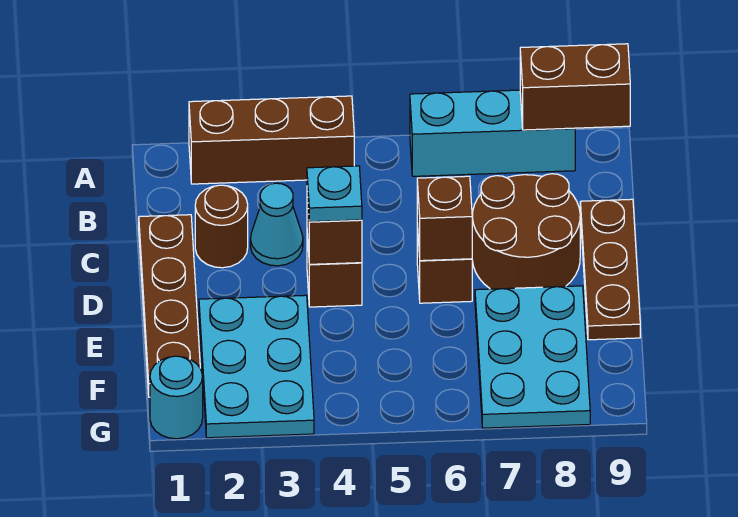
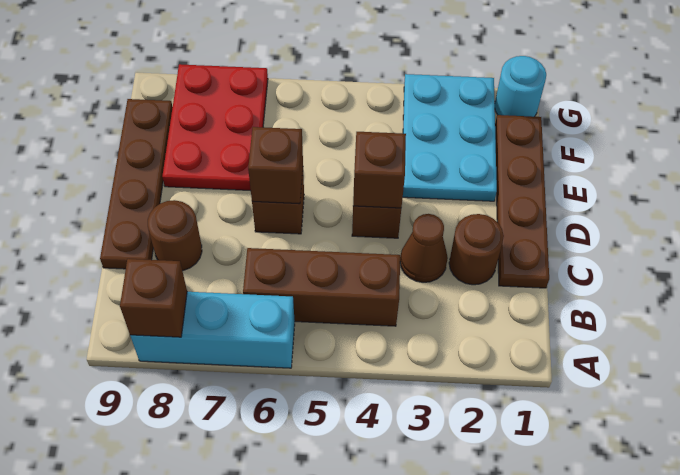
brown brick A2:A4 level 1 -> brown brick B4:B6 level 1
brown brick A8:A9 level 2 -> brown brick A8 level 2
cyan cone C3 level 1 -> brown cone C3 level 1
brown round brick C7:D8 level 1 -> brown round brick C8 level 1
brown plate C9:E9 level 1 -> brown plate C9:F9 level 1
cyan plate D4 level 3 -> none
cyan plate E7:G8 level 1 -> red plate E7:G8 level 1

